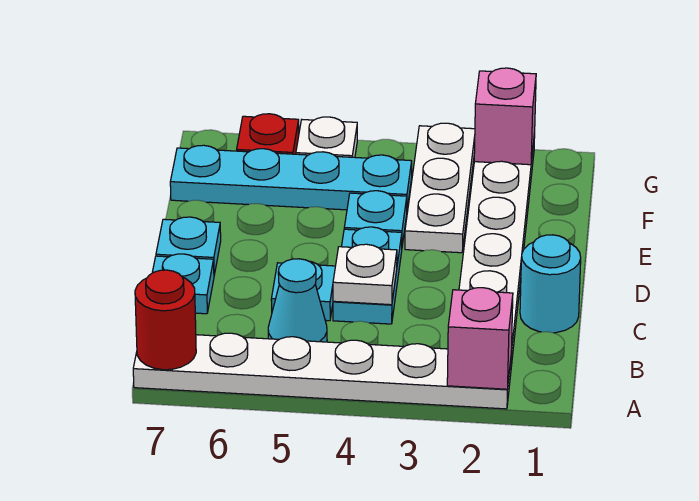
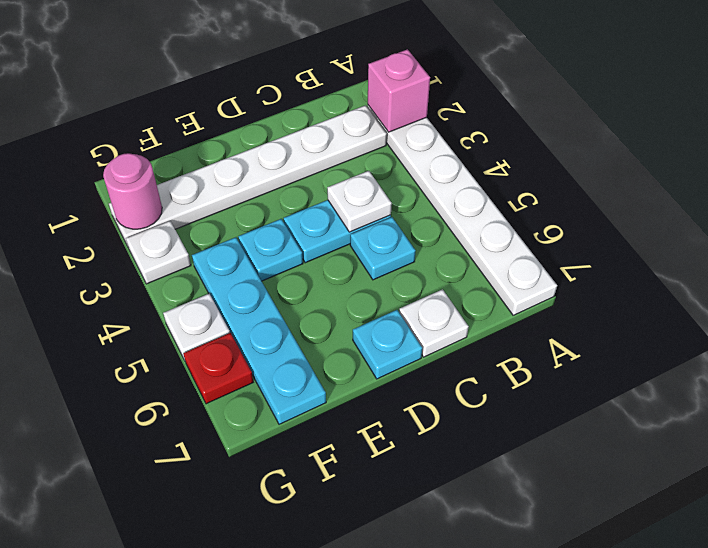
red round brick A7 level 2 -> none
cyan cone B5 level 1 -> none
cyan round brick C1 level 1 -> none
cyan plate C7 level 1 -> white plate C7 level 1
white plate E3:G3 level 1 -> white plate G3 level 1
pink brick G2 level 2 -> pink round brick G2 level 2

